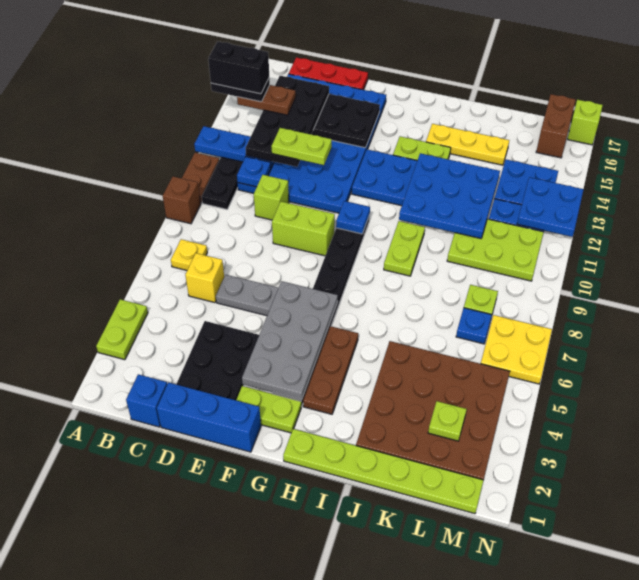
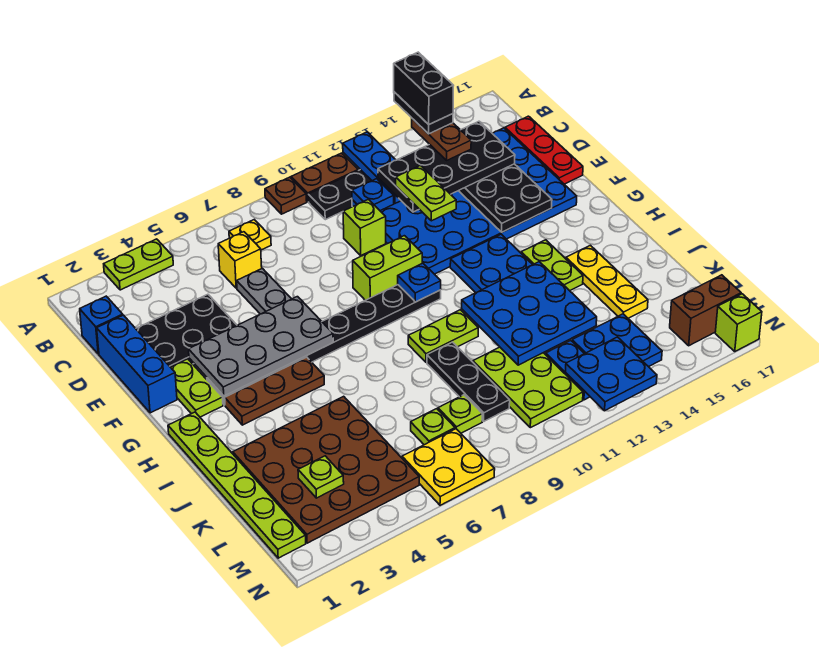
brown brick A9 level 1 -> brown plate A9 level 1
lime brick E9:F9 level 1 -> lime brick F9:F10 level 1
none -> black plate J9:L9 level 1
blue plate L7 level 1 -> lime plate L7 level 1

